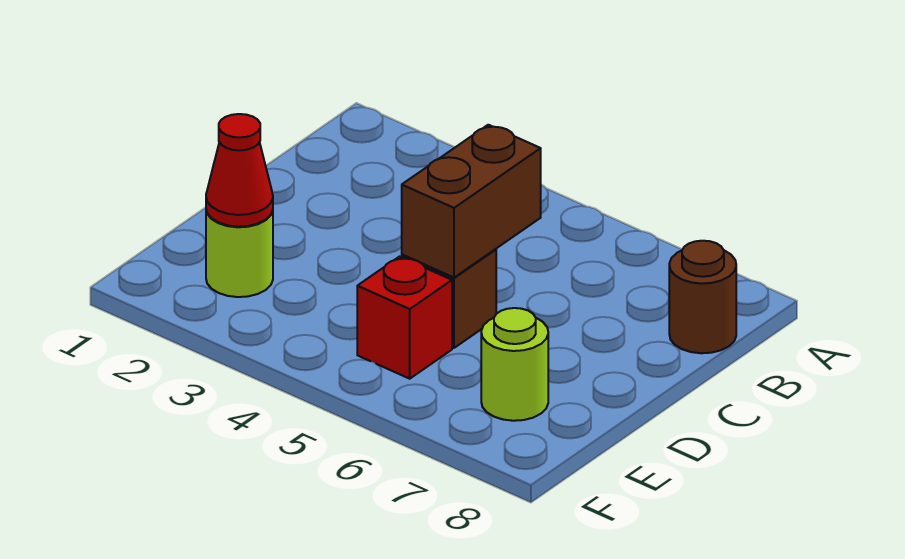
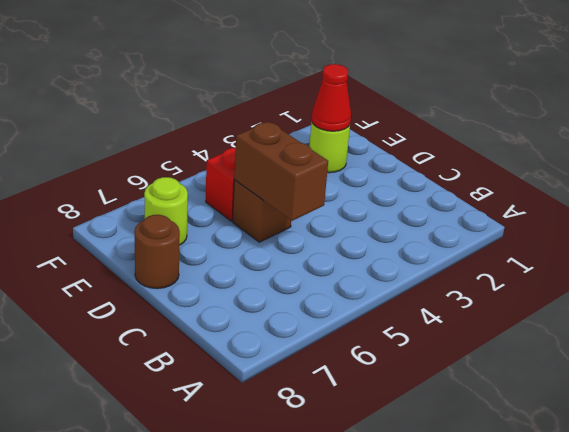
brown round brick B8 level 1 -> brown round brick D8 level 1

